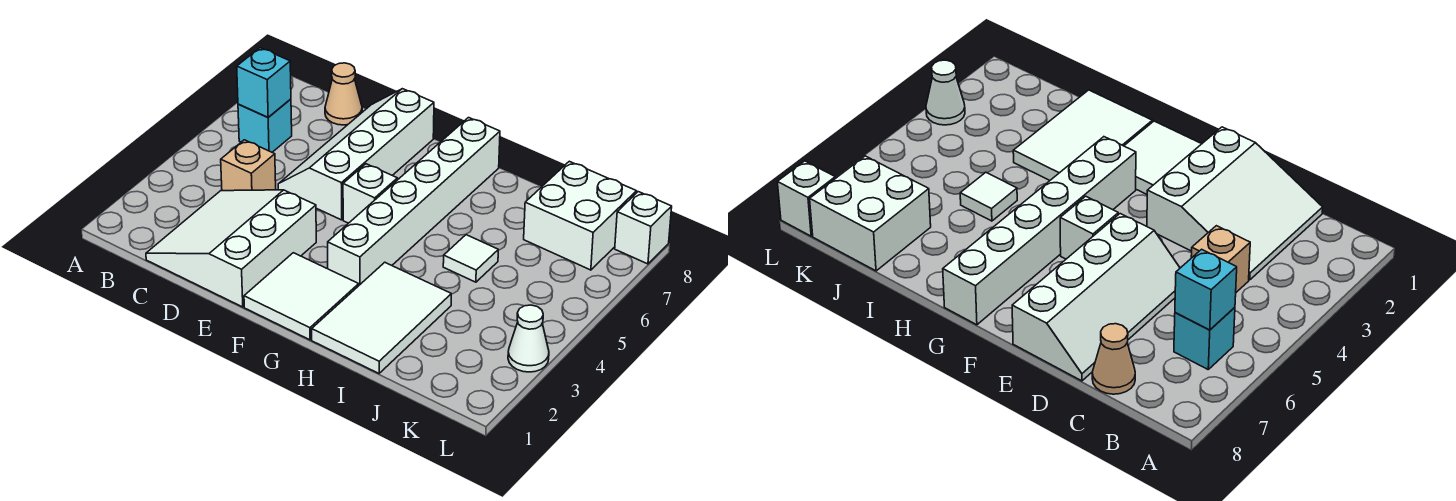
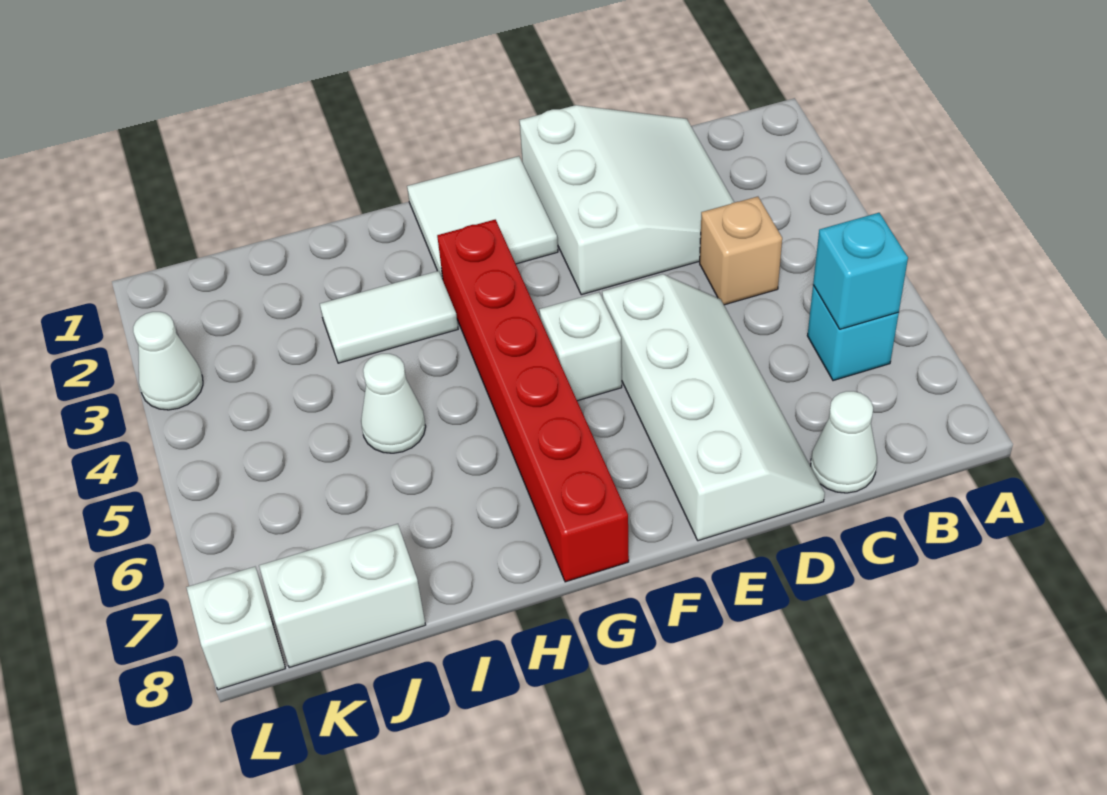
tan cone C8 level 1 -> white cone C8 level 1
white brick G3:G8 level 1 -> red brick G3:G8 level 1
white tile H1:I3 level 1 -> white tile H3:I3 level 1
white tile I5 level 1 -> white cone I5 level 1
white brick J7:K8 level 1 -> white brick J8:K8 level 1

